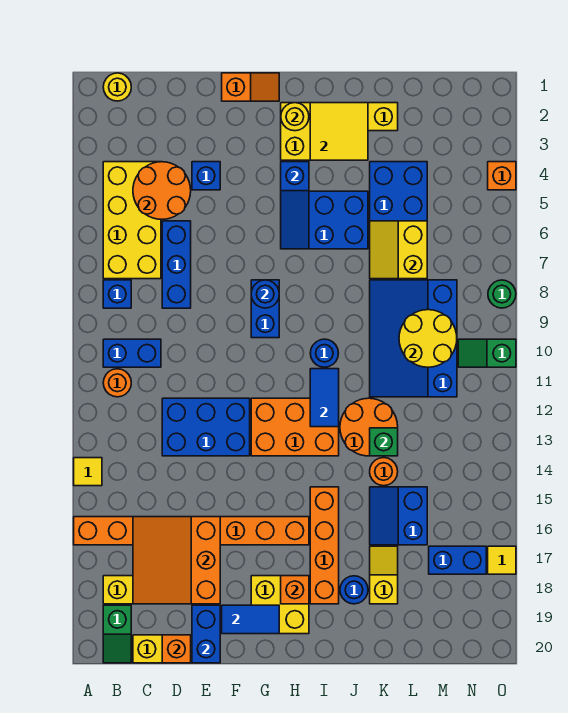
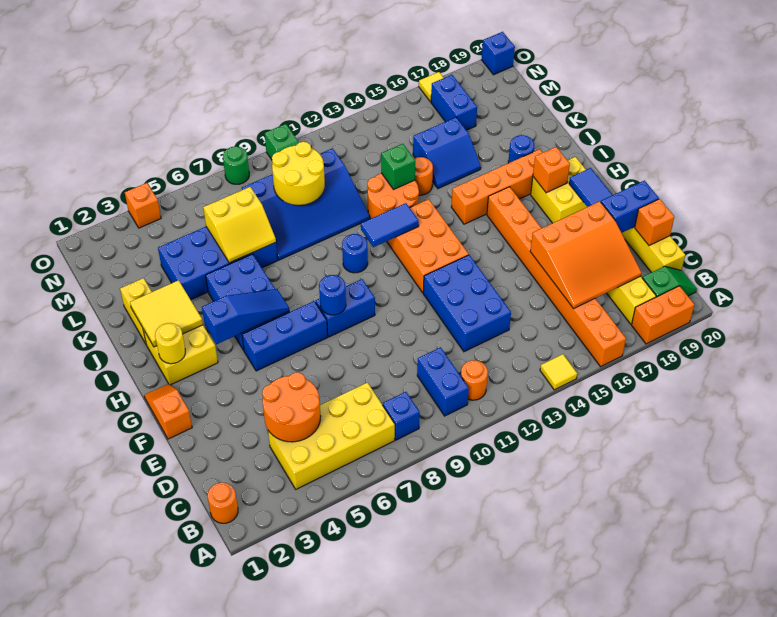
none -> orange brick A18:A19 level 1
yellow round brick B1 level 1 -> orange round brick B1 level 1
blue brick D6:D8 level 1 -> blue brick G5:G7 level 1
blue brick E4 level 1 -> blue brick O20 level 1
yellow slope K17:K18 level 1 top 18 -> none

